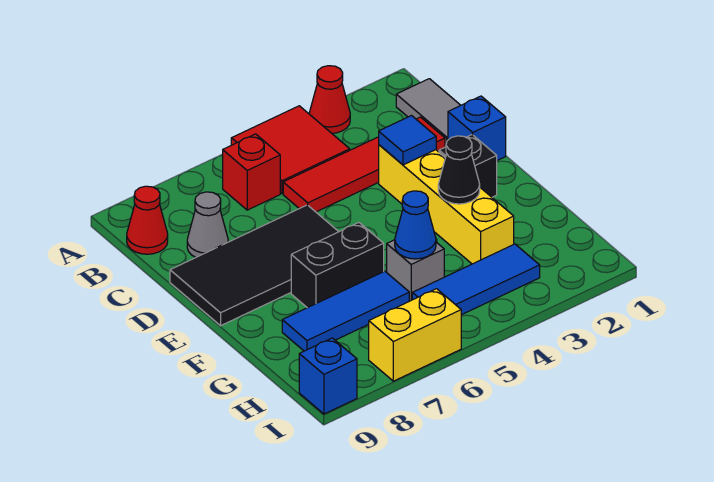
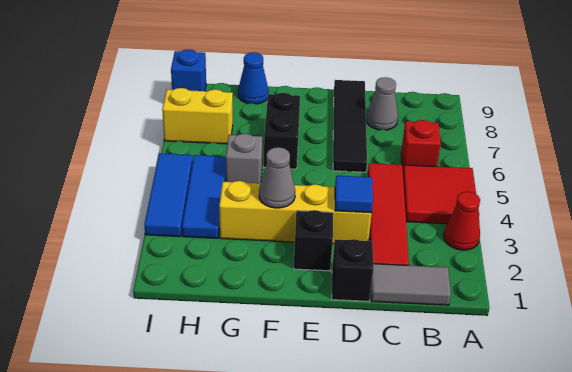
red cone B9 level 1 -> none
blue brick D1 level 1 -> black brick D1 level 1
black tile D6:E9 level 1 -> black tile D6:D9 level 1
black cone F3 level 2 -> grey cone F3 level 2
blue cone G5 level 2 -> blue cone G9 level 1
blue tile G6:G8 level 1 -> blue tile I3:I5 level 1
yellow brick I6:I7 level 1 -> yellow brick H7:I7 level 1

